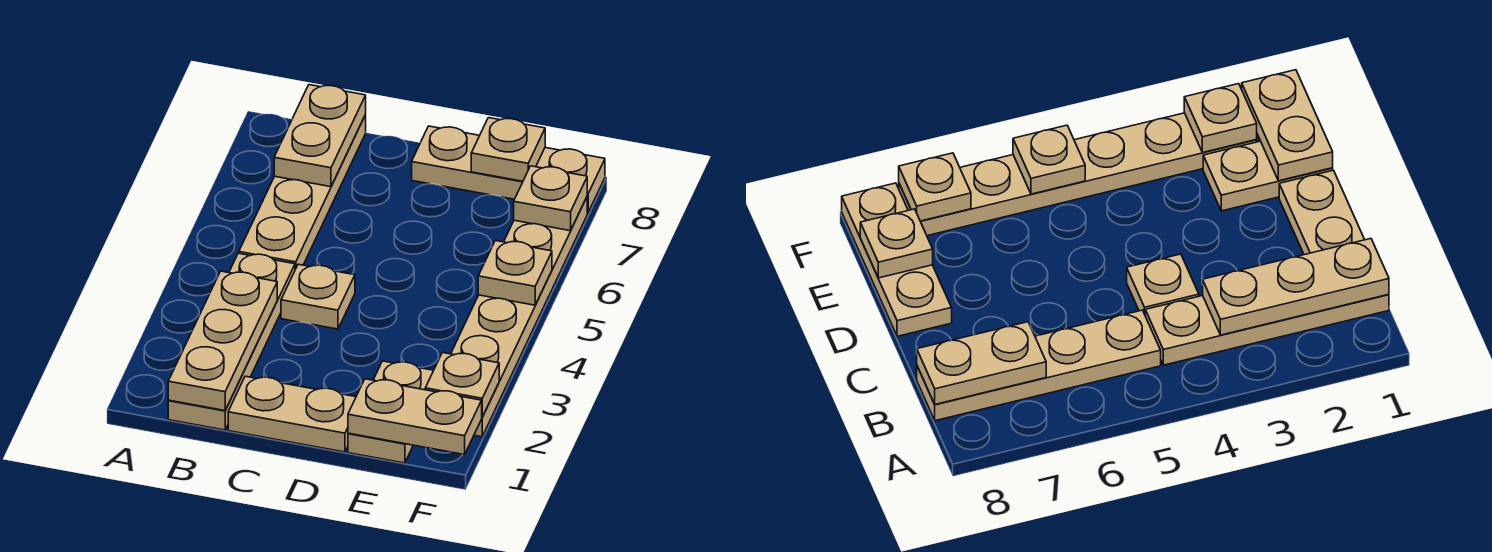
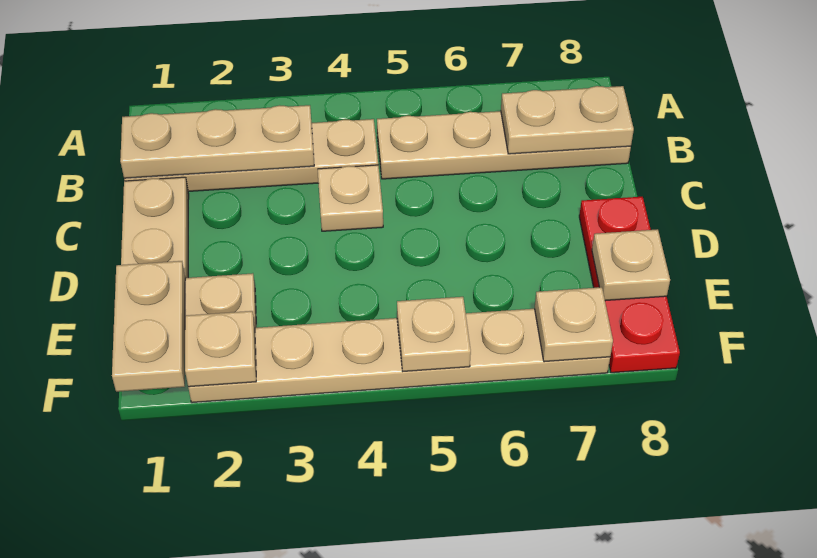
tan plate D8:F8 level 1 -> red plate D8:F8 level 1

